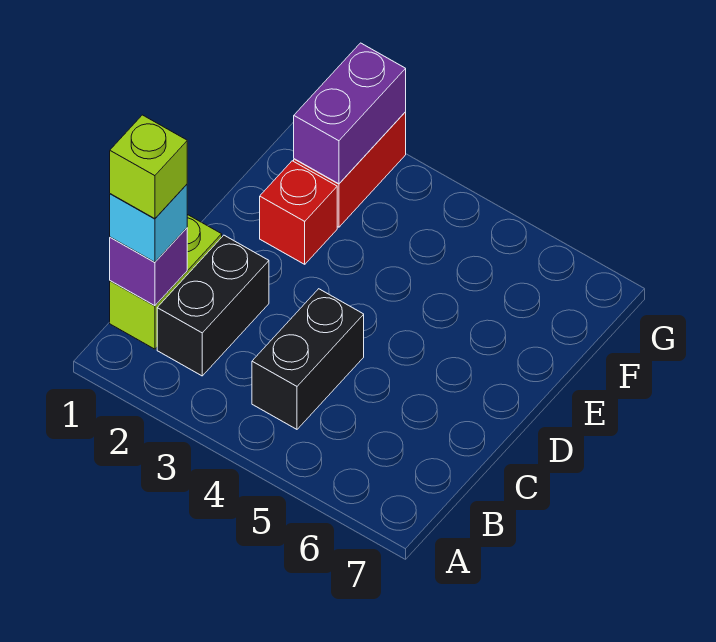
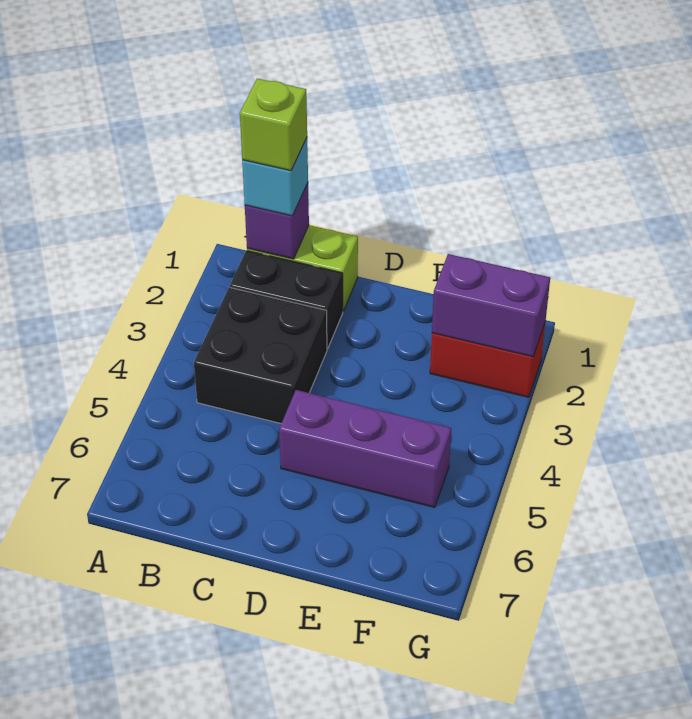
black brick B4:C4 level 1 -> black brick B3:C4 level 1
none -> purple brick D5:F5 level 1
red brick E2 level 1 -> none

